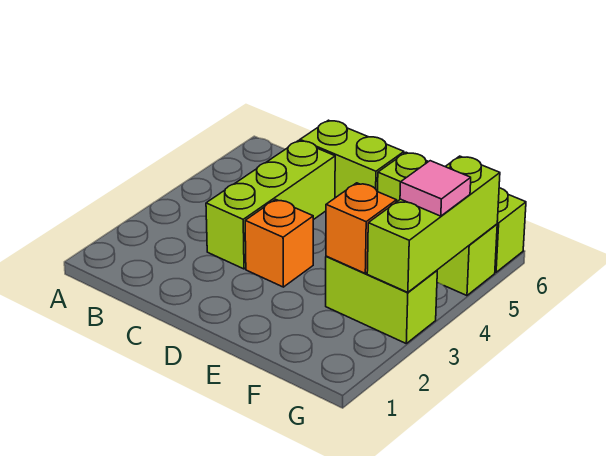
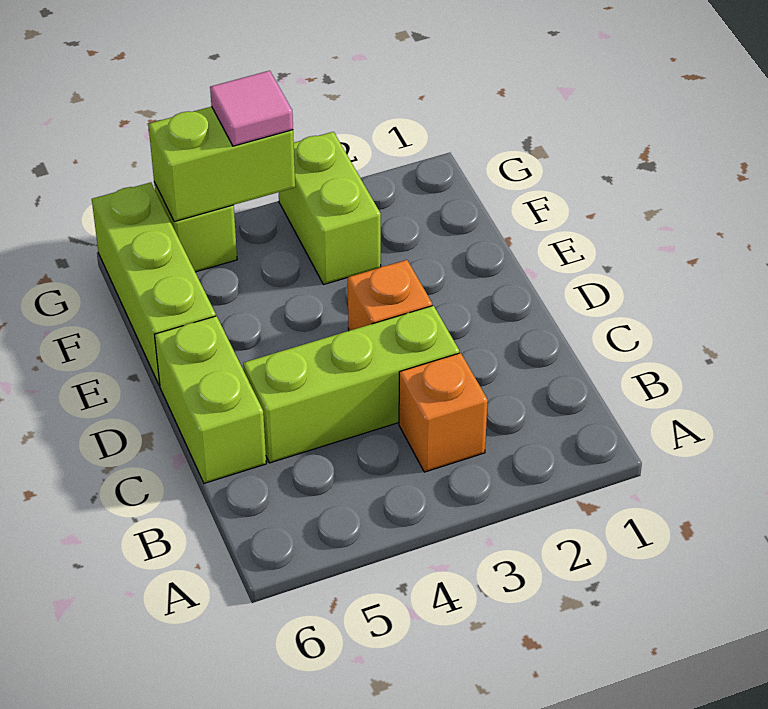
orange brick F3 level 2 -> orange brick B3 level 1
lime brick G3:G5 level 2 -> lime brick G4:G5 level 2

